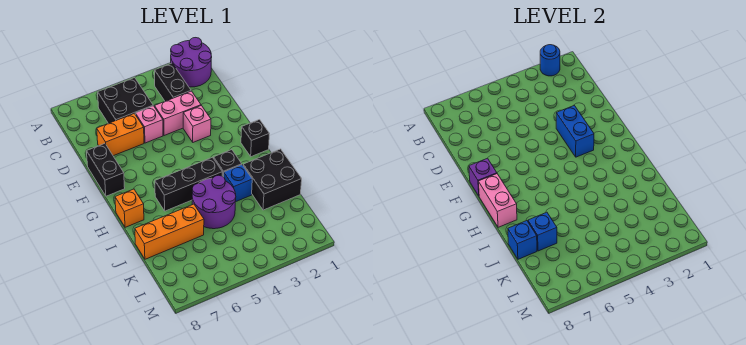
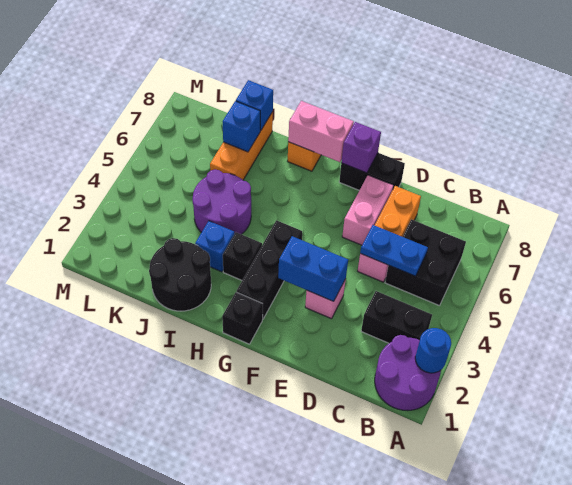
none -> blue plate C5:D5 level 2
pink brick D3:D4 level 1 -> pink brick E6:E7 level 1
black brick H4:H6 level 1 -> black brick G2:G4 level 1
black brick I1:J2 level 1 -> black round brick I1:J2 level 1

